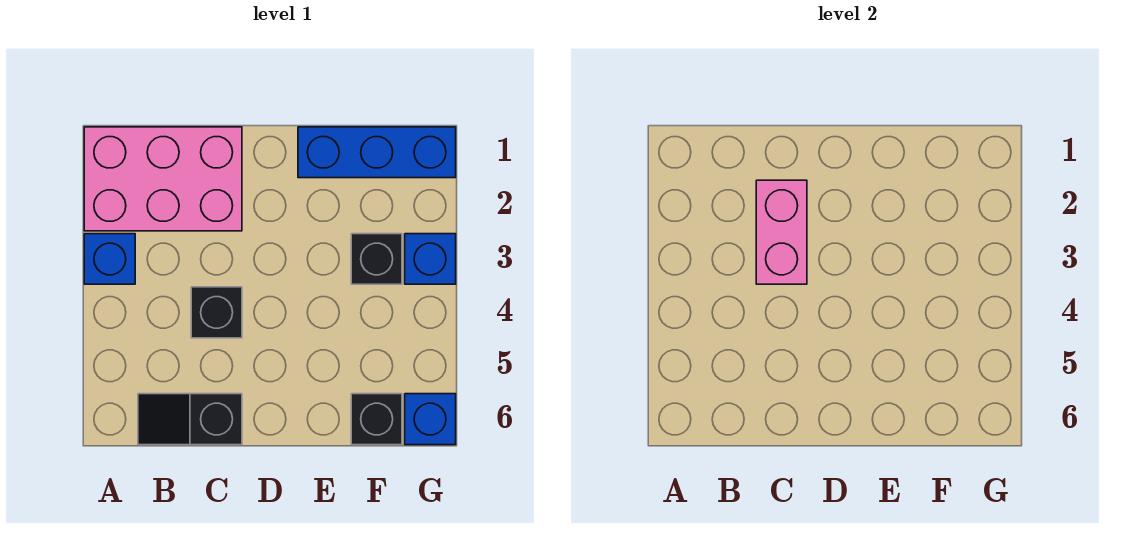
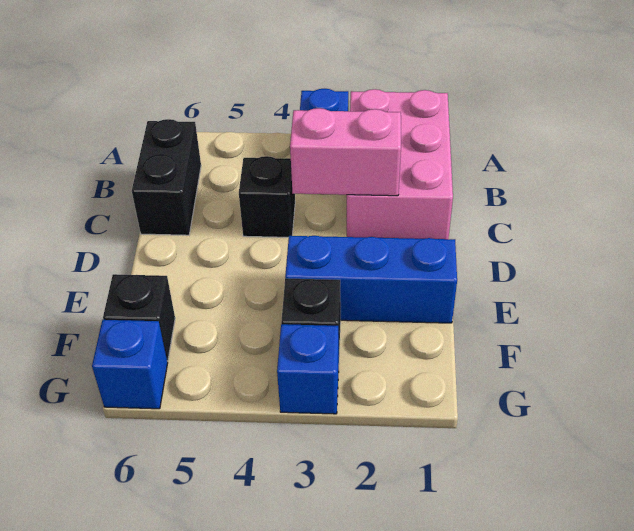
black slope B6:C6 level 1 top C -> black brick B6:C6 level 1
blue brick E1:G1 level 1 -> blue brick E1:E3 level 1

